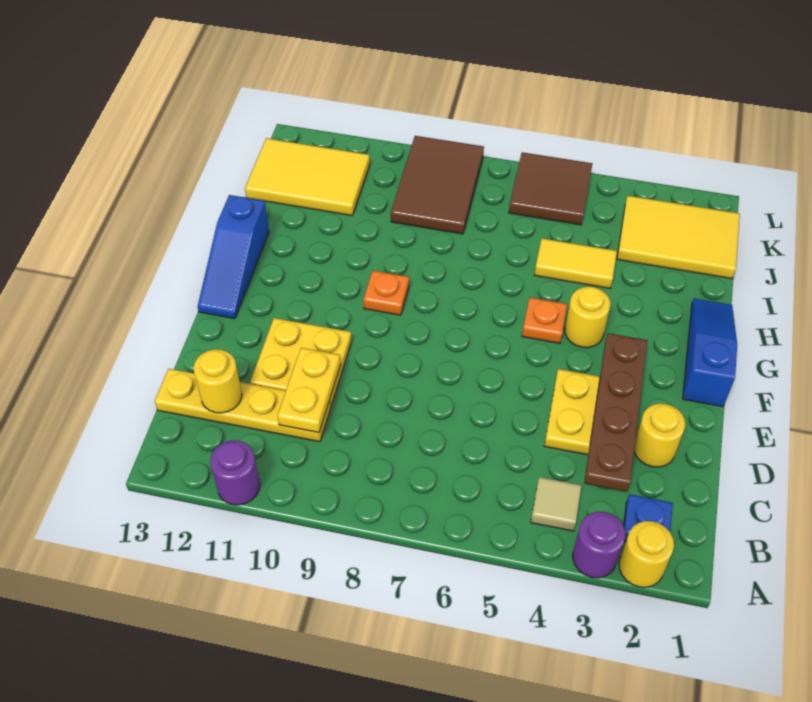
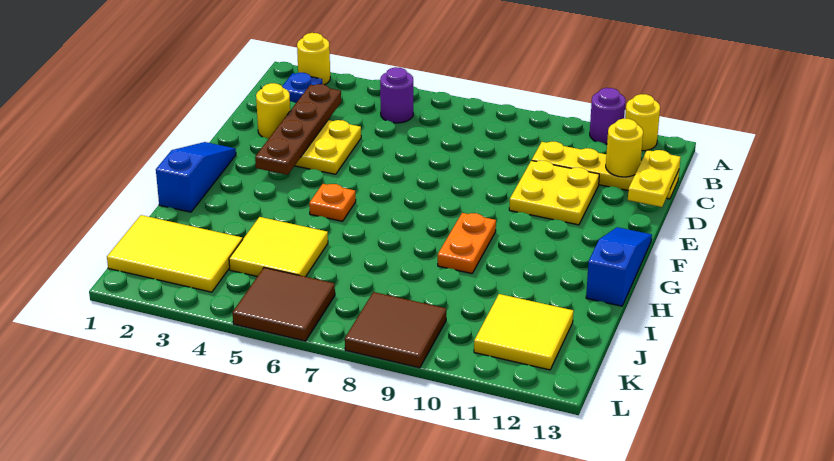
purple round brick A3 level 1 -> purple round brick B5 level 1
tan tile B4 level 1 -> none
yellow plate C10:D10 level 2 -> yellow plate C13:D13 level 2
blue slope F1:H1 level 1 top F -> blue slope F1:H1 level 1 top H
yellow round brick G4 level 1 -> yellow round brick A12 level 1
orange plate G9 level 1 -> orange plate G9:H9 level 1
yellow tile I4:I5 level 1 -> yellow tile I4:J5 level 1
brown tile J8:L9 level 1 -> brown tile K8:L9 level 1
yellow tile J11:K13 level 1 -> yellow tile J11:K12 level 1

